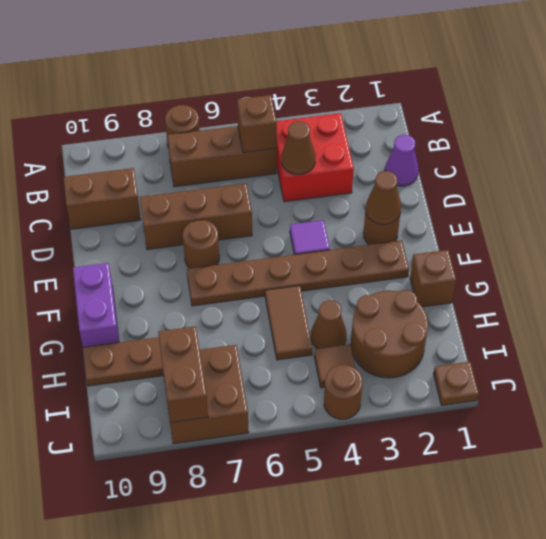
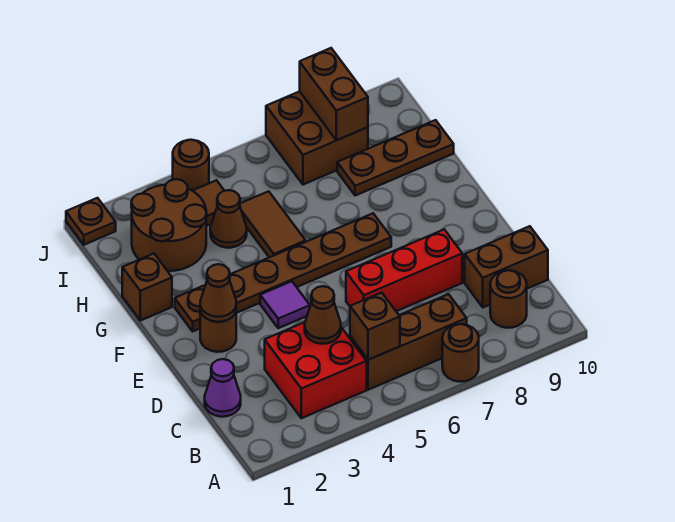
brown brick D6:D8 level 1 -> red brick D6:D8 level 1
brown round brick E7 level 1 -> brown round brick B9 level 1
purple brick F10:G10 level 1 -> none

